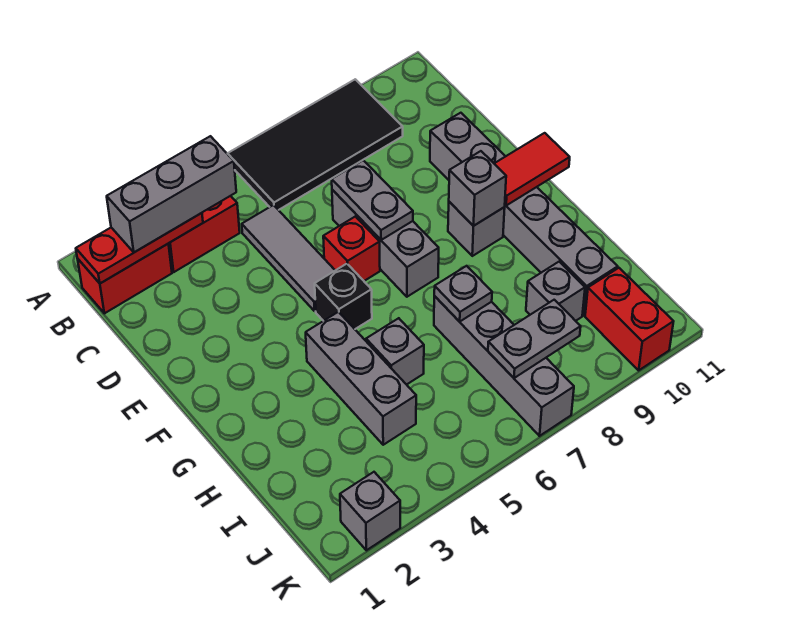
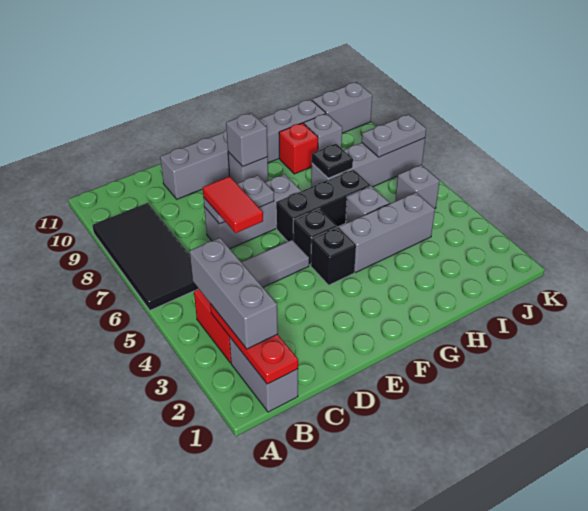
red brick B1:B2 level 1 -> grey brick B1:B2 level 1
red brick E6 level 1 -> red brick H9 level 1
none -> black brick F4 level 1
none -> black brick F6:H6 level 1
red tile F10:F11 level 2 -> red tile D6:D7 level 3
grey plate H7 level 2 -> black plate H7 level 2
grey plate J7:J8 level 2 -> grey plate J7:K7 level 2
red brick J10:K10 level 1 -> grey brick J10:K10 level 1
grey brick K2 level 1 -> grey brick J5 level 1

